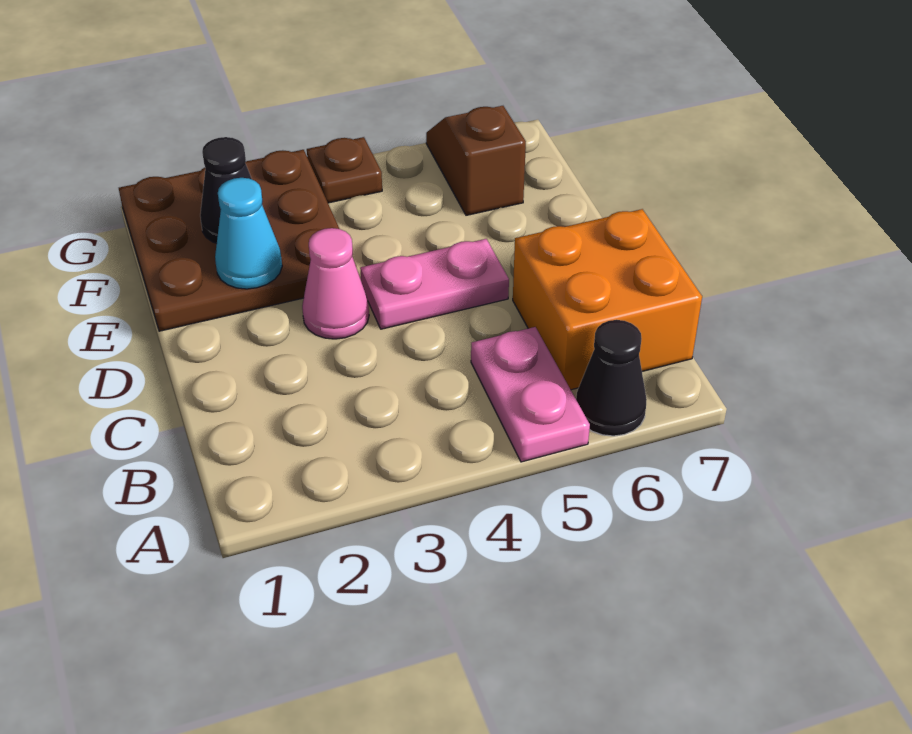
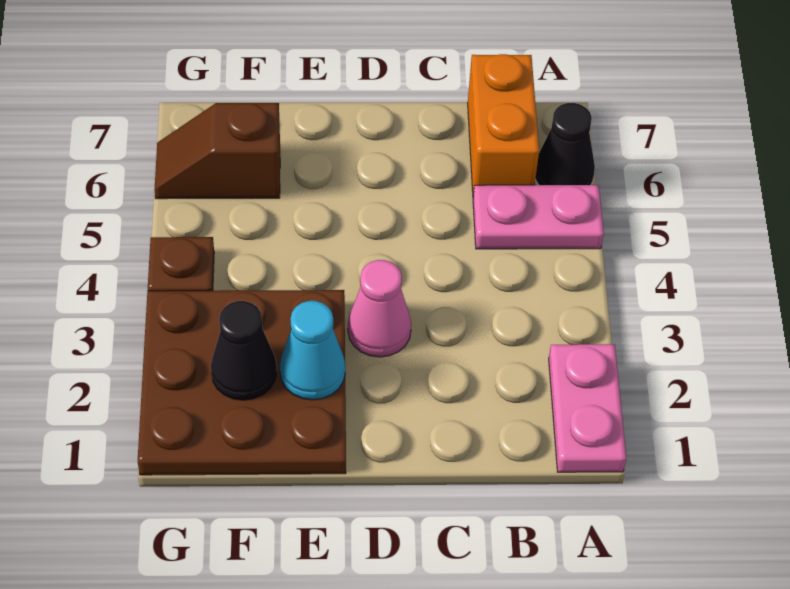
orange brick B6:C7 level 1 -> orange brick B6:B7 level 1
pink plate D4:D5 level 1 -> pink plate A1:A2 level 1

